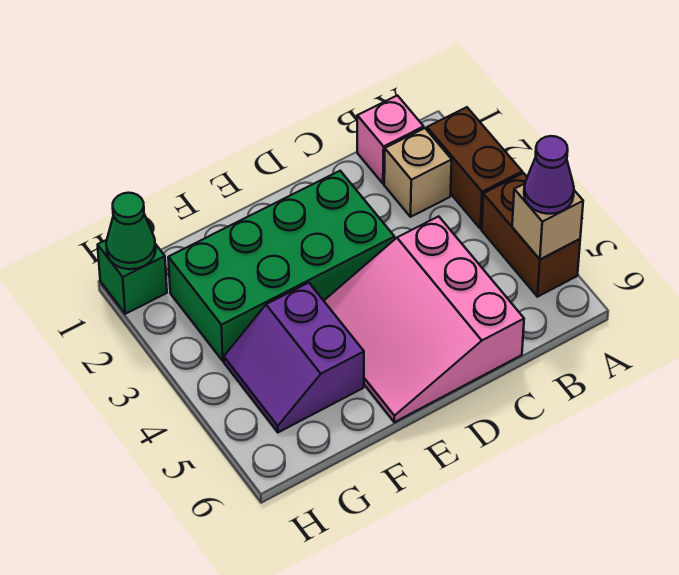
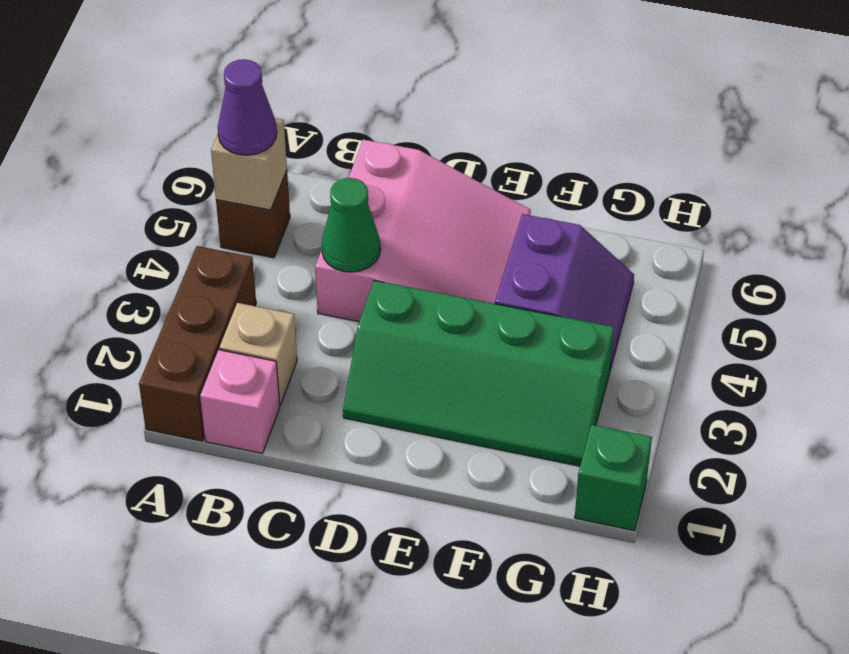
brown brick A2:A3 level 1 -> brown brick A1:A3 level 1
brown brick A4:A5 level 1 -> brown brick A5 level 1
green brick D2:G3 level 1 -> green slope D2:G3 level 1 top 3
green cone H1 level 2 -> green cone C4 level 2

